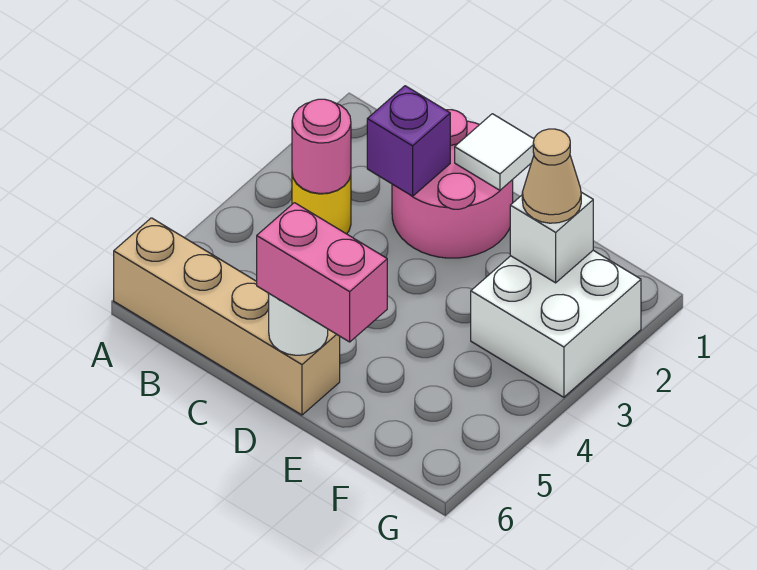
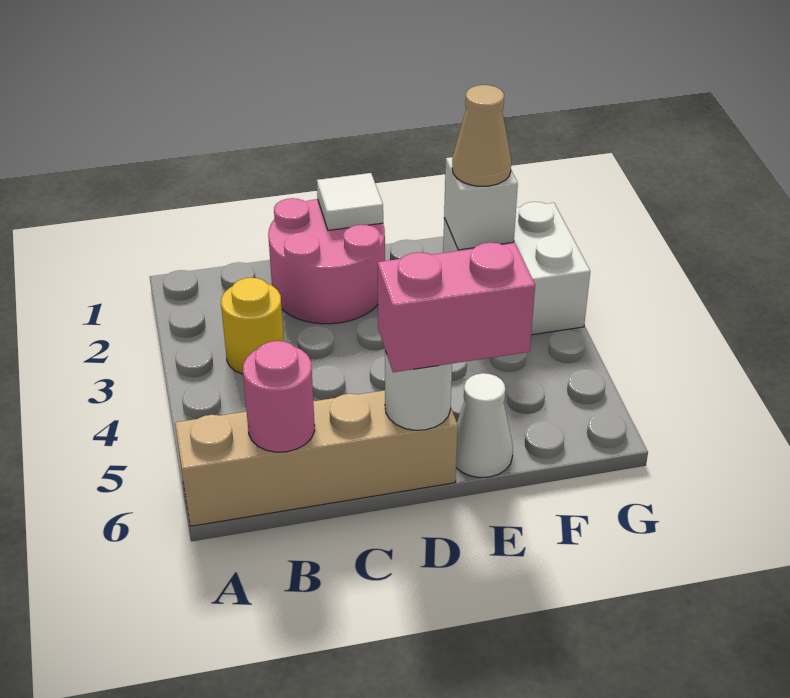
pink round brick B3 level 2 -> pink round brick B6 level 2
purple brick C2 level 2 -> none
none -> white cone E6 level 1

